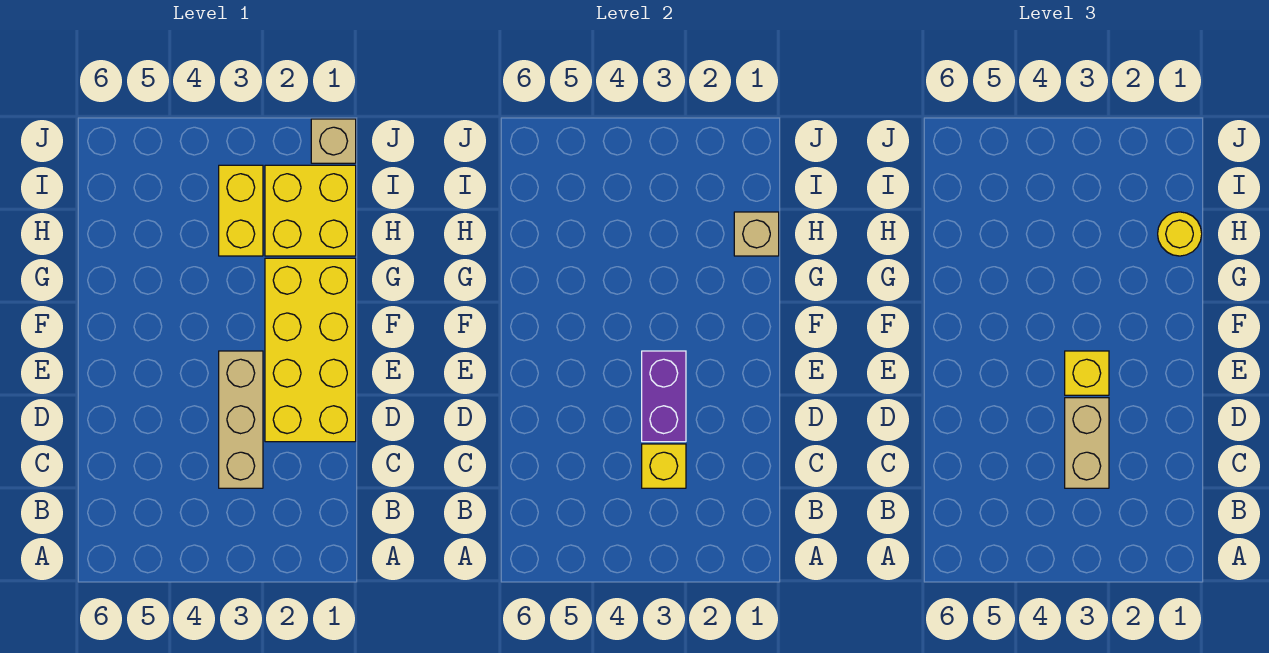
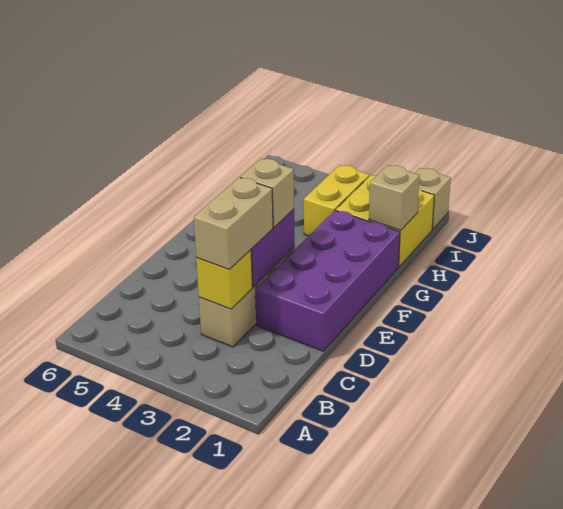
yellow brick D1:G2 level 1 -> purple brick D1:G2 level 1
yellow brick E3 level 3 -> tan brick E3 level 3
yellow round brick H1 level 3 -> none

